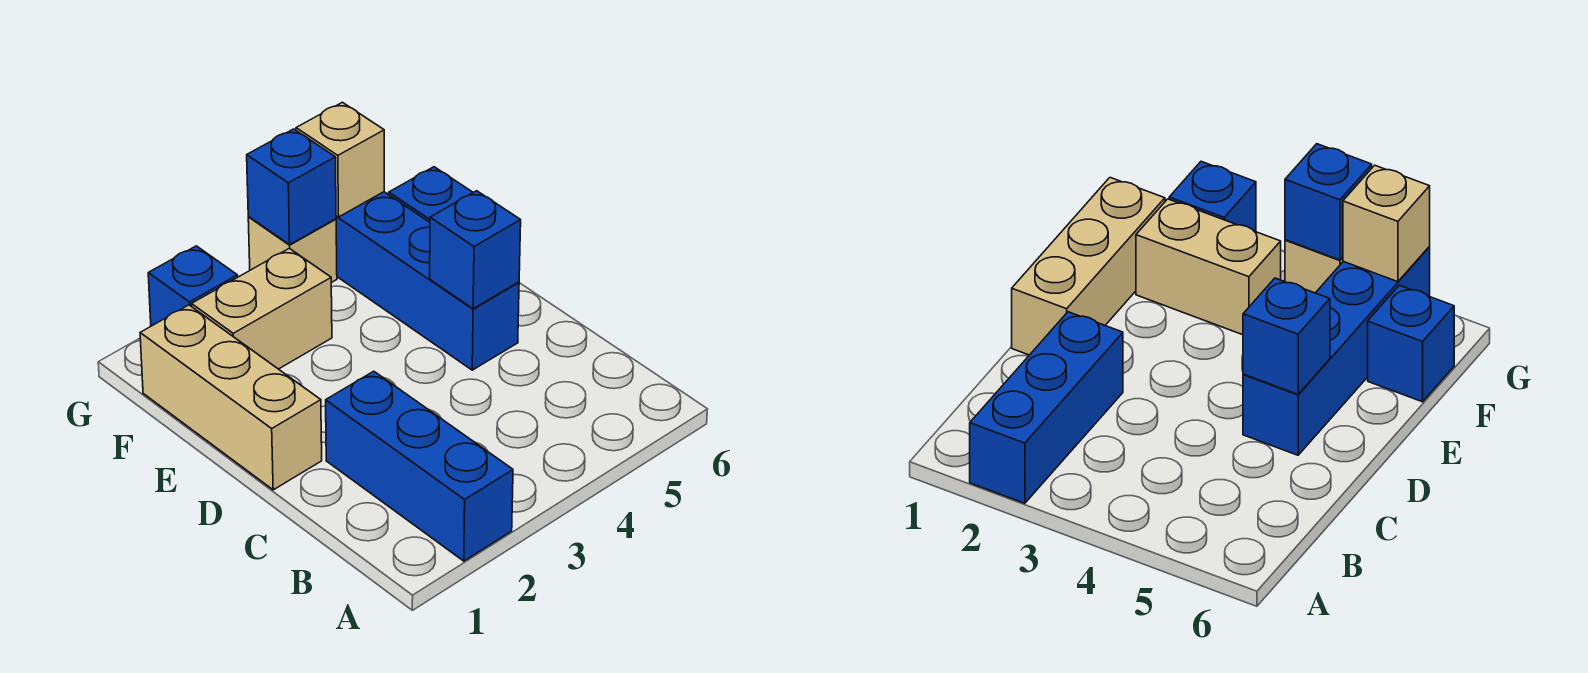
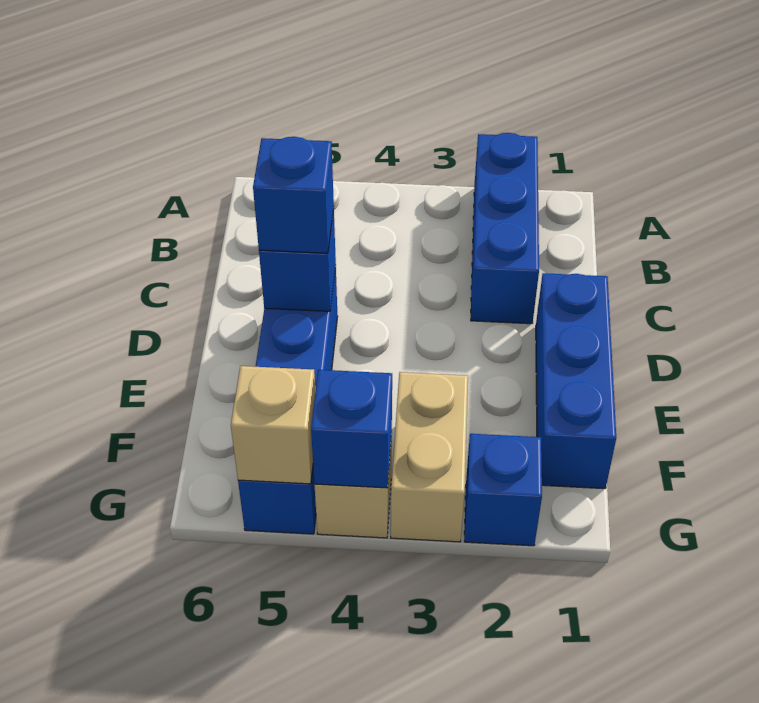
tan brick D1:F1 level 1 -> blue brick D1:F1 level 1
tan brick F2:F3 level 1 -> tan brick F3:G3 level 1
blue brick F6 level 1 -> blue brick D5 level 3

